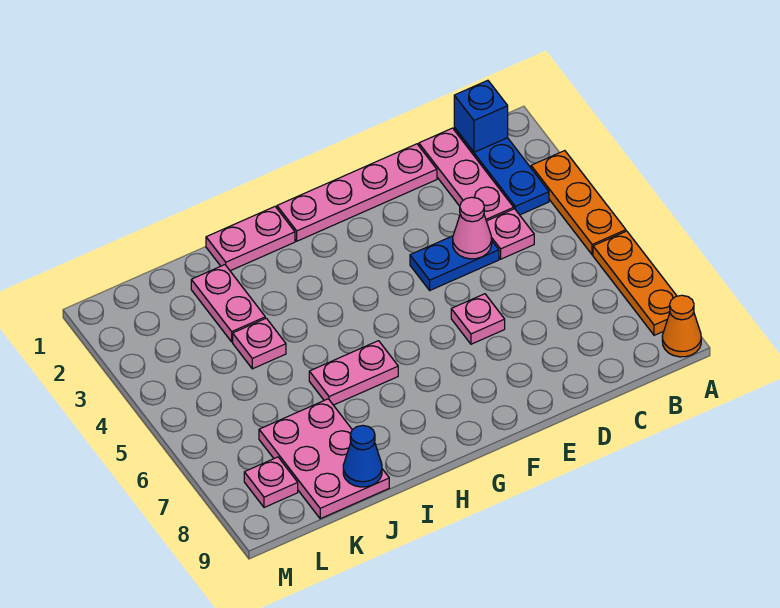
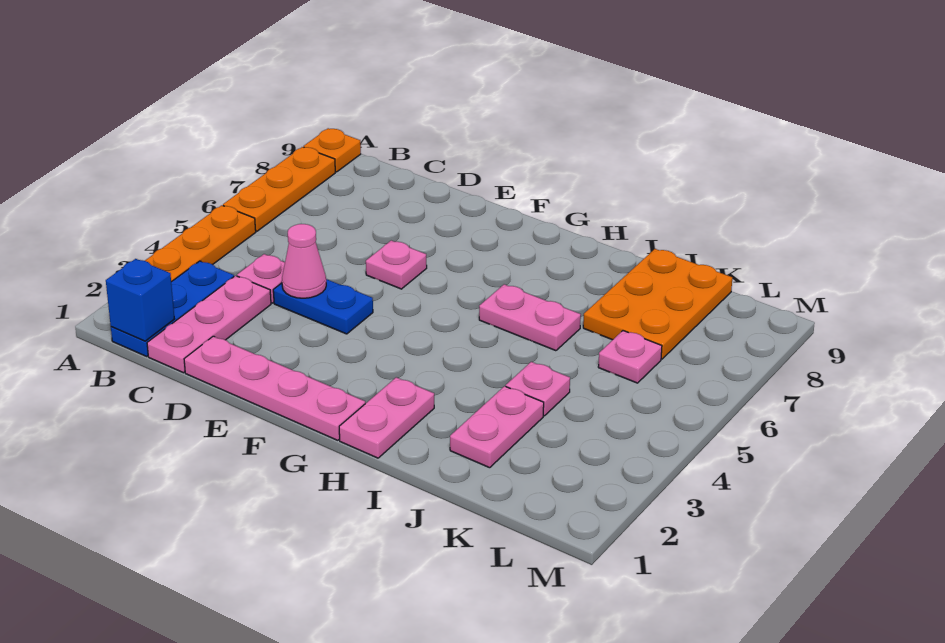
orange cone A9 level 1 -> orange plate A9 level 1
pink plate H1:I1 level 1 -> pink plate H1:H2 level 1
pink plate J7:K9 level 1 -> orange plate J7:K9 level 1
blue cone J9 level 2 -> none
pink plate L8 level 1 -> pink plate K6 level 1

